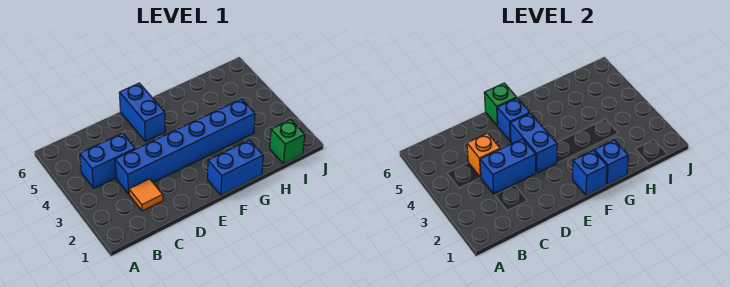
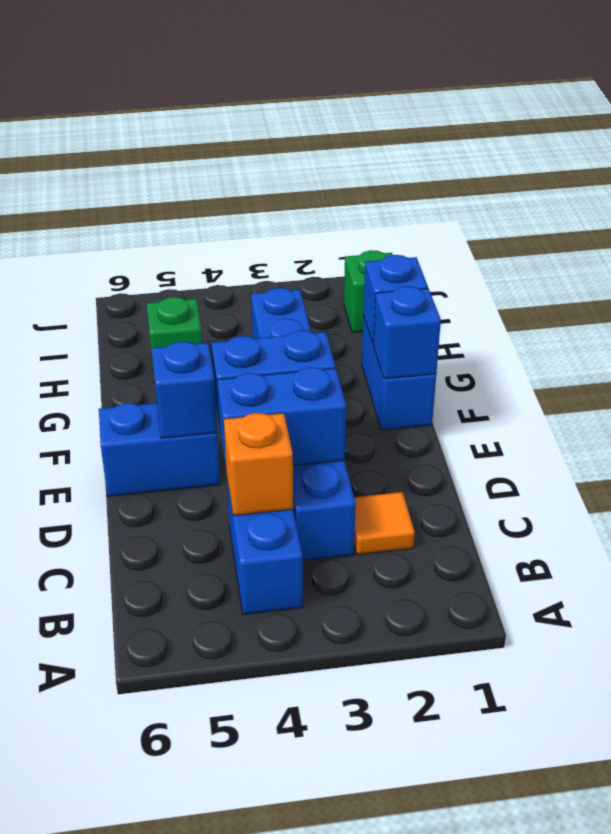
blue brick C3:D3 level 2 -> blue brick D3:D4 level 2
green brick E6 level 2 -> green brick H5 level 1

